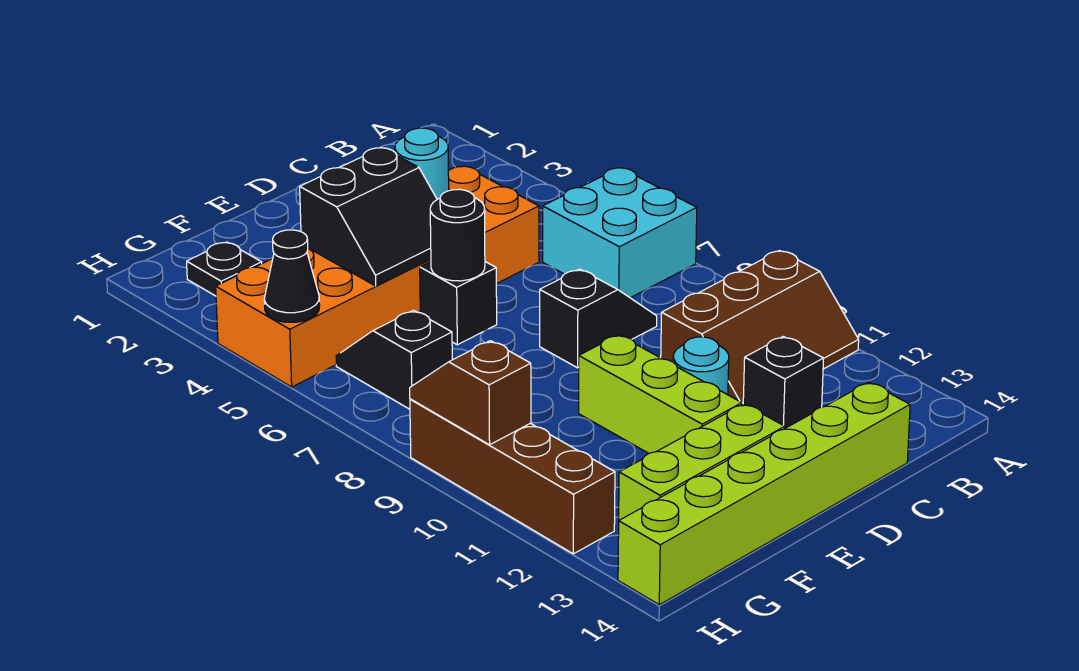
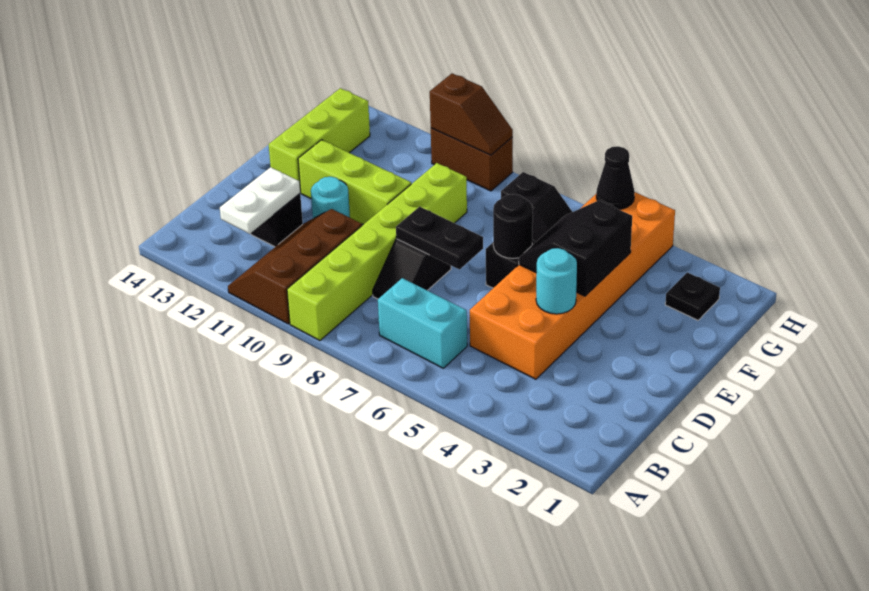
cyan brick A6:B7 level 1 -> cyan brick B6:B7 level 1
none -> white plate B12:C12 level 2
lime brick C14:H14 level 1 -> lime brick A9:F9 level 1
none -> black plate D7:D8 level 2
brown brick H9:H12 level 1 -> brown brick H9:H10 level 1

